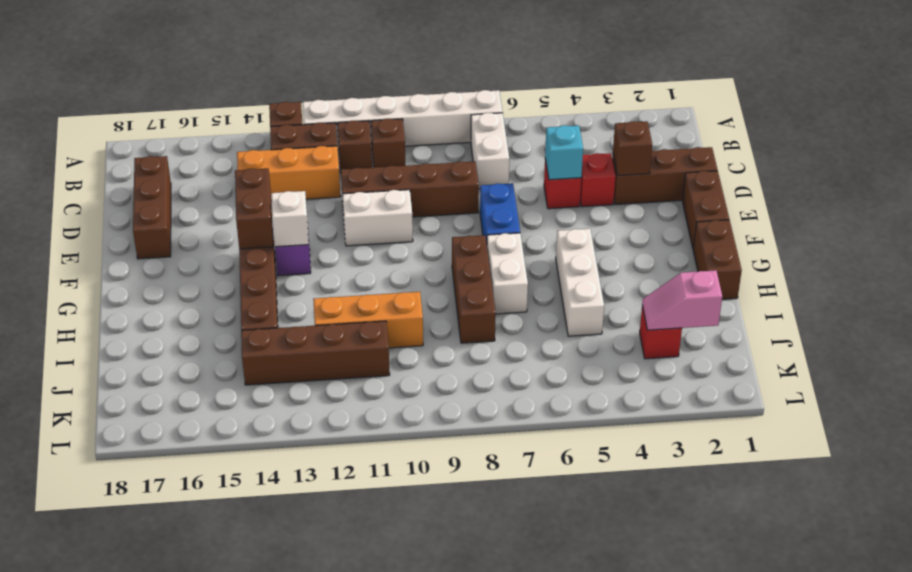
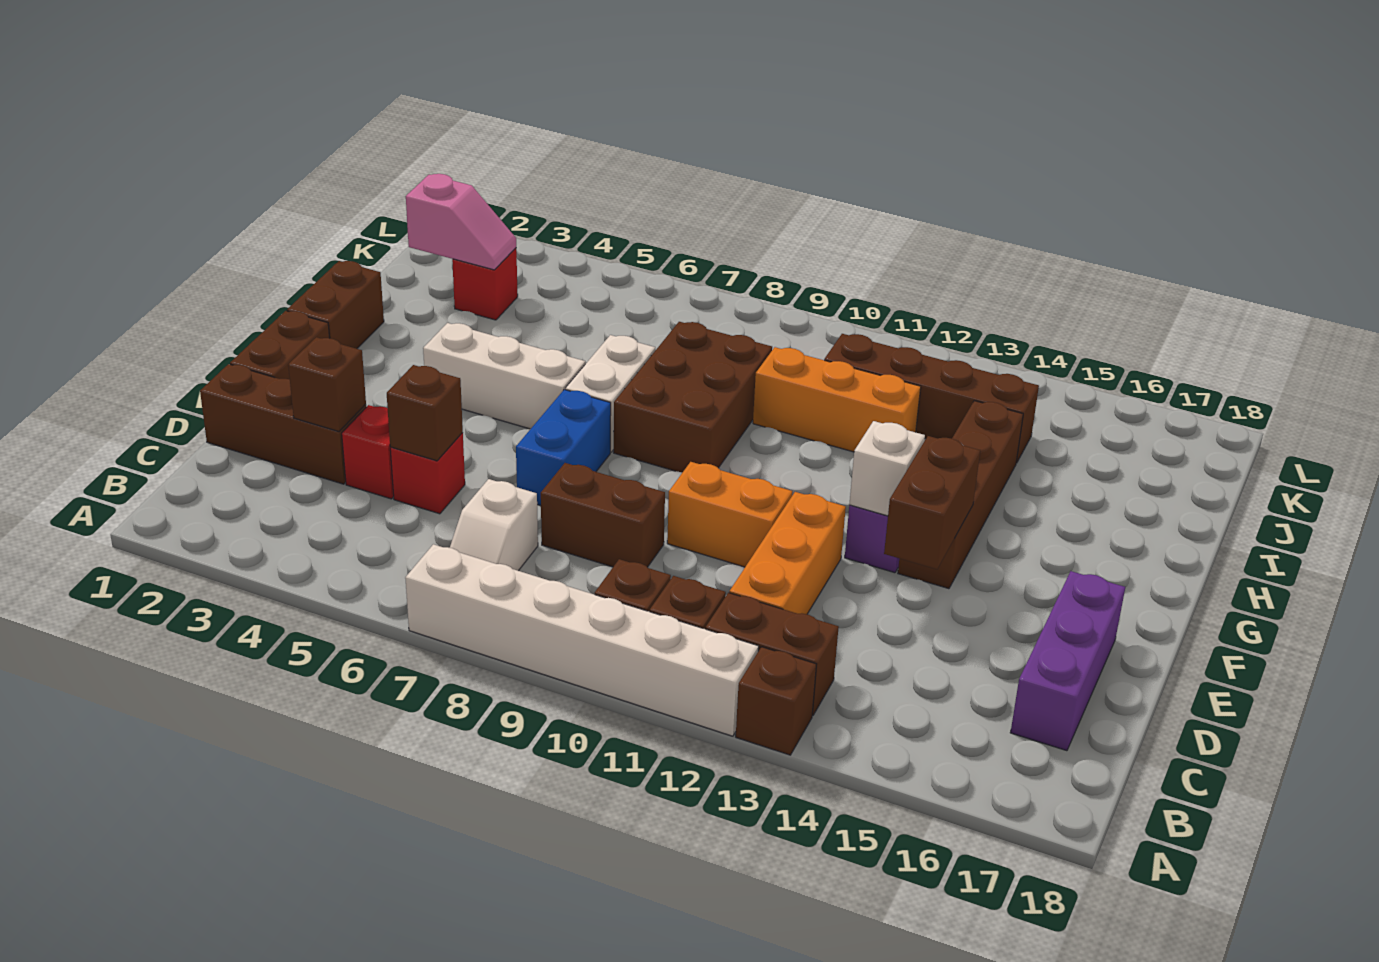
white brick B7:C7 level 1 -> white slope B7:C7 level 1 top C
orange brick C12:C14 level 1 -> orange brick C12:E12 level 1
brown brick C17:E17 level 1 -> purple brick C17:E17 level 1
cyan brick D5 level 2 -> brown brick D5 level 2
brown brick D8:D11 level 1 -> brown brick D8:D9 level 1
white brick E10:E11 level 1 -> orange brick E10:E11 level 1
white brick G5:I5 level 1 -> white brick G4:G6 level 1
brown brick G8:I8 level 1 -> brown brick G8:I9 level 1

